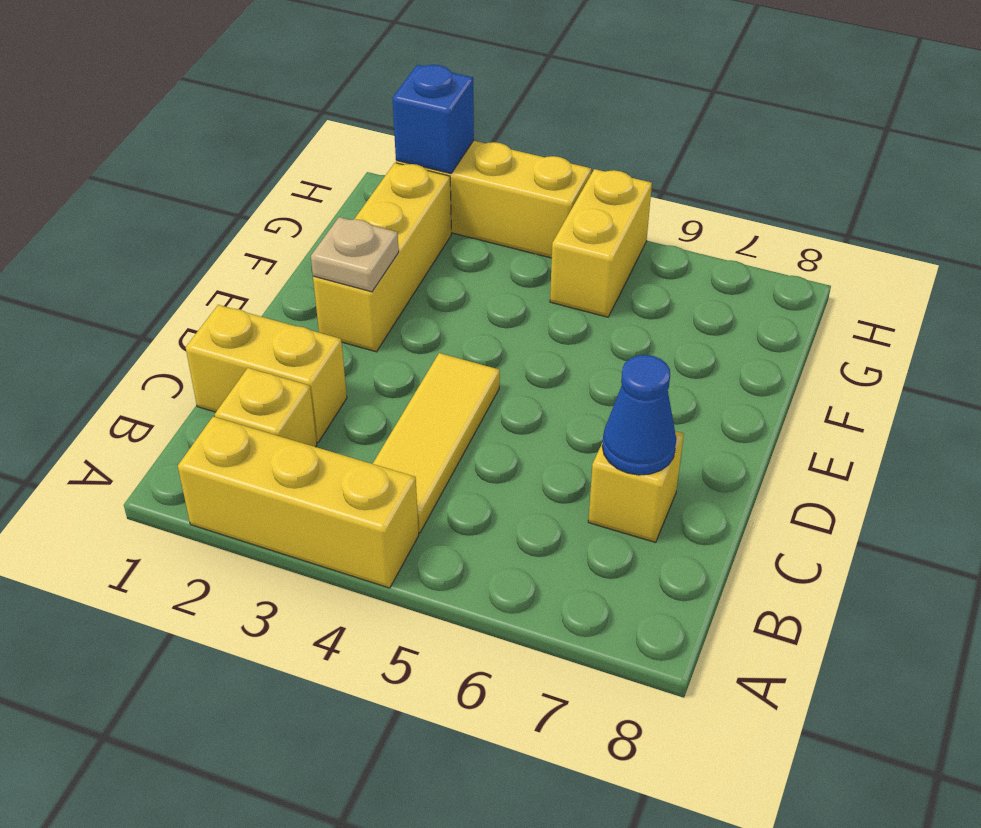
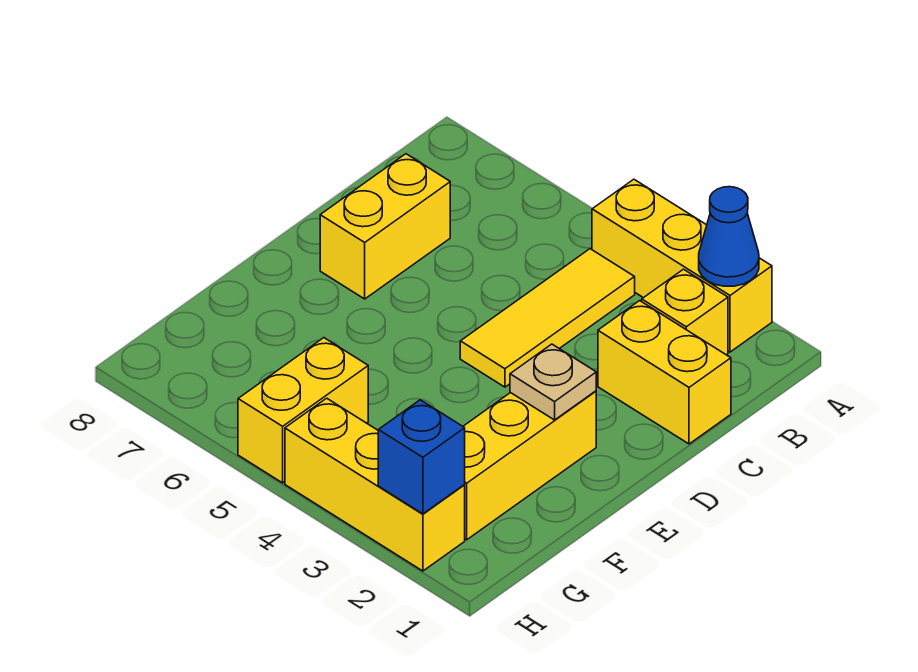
yellow brick C7 level 1 -> yellow brick C7:D7 level 1
blue cone C7 level 2 -> blue cone A2 level 2

